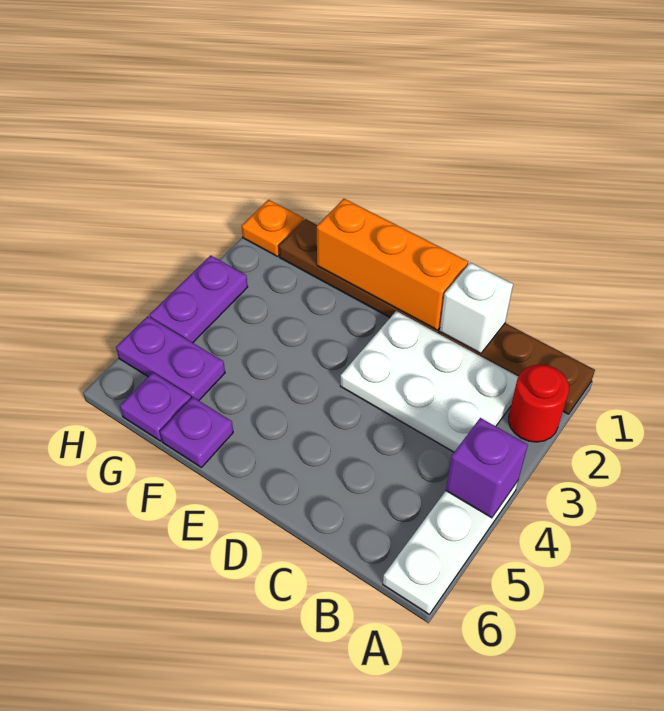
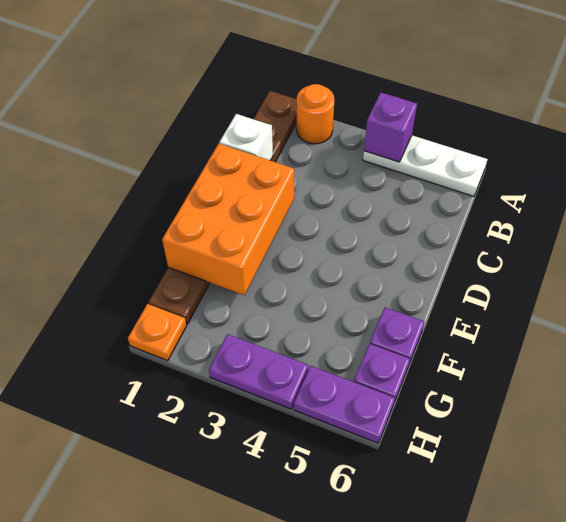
red round brick A2 level 1 -> orange round brick A2 level 1
white plate B2:D3 level 1 -> none
orange brick D1:F1 level 2 -> orange brick D1:F2 level 2
purple plate G5:H5 level 1 -> purple plate H5:H6 level 1

